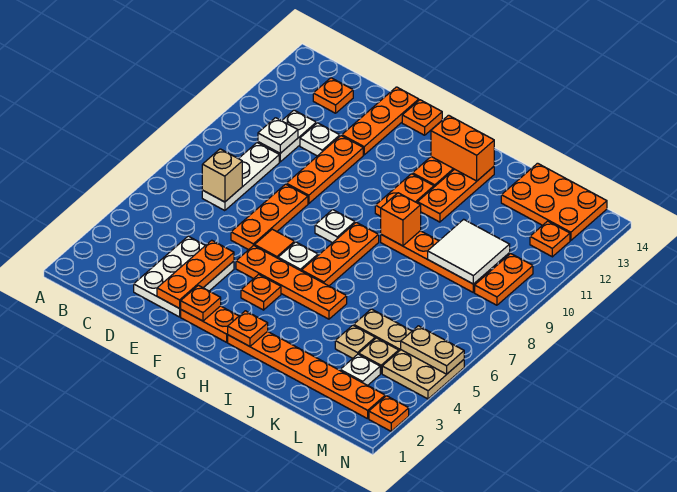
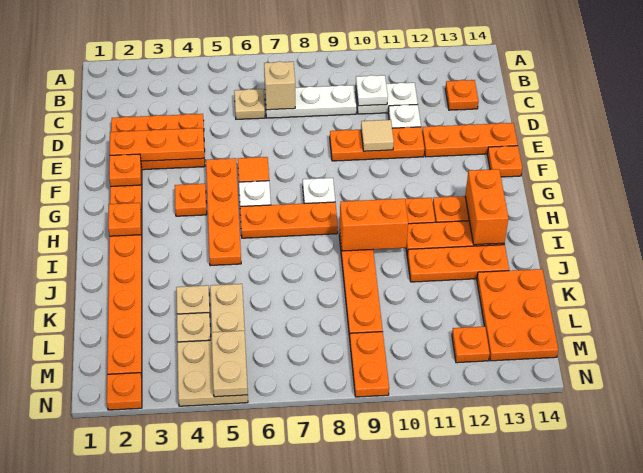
none -> tan plate C6 level 1
white plate D2:E4 level 1 -> orange plate D2:E4 level 1
orange plate E6:E8 level 1 -> orange plate J11:J13 level 1
none -> tan tile E10 level 2
orange brick I9 level 2 -> orange brick I9:I10 level 2
white tile K9:L10 level 2 -> none
white plate L3 level 1 -> none
orange plate M9:M10 level 1 -> orange plate M9:N9 level 1

